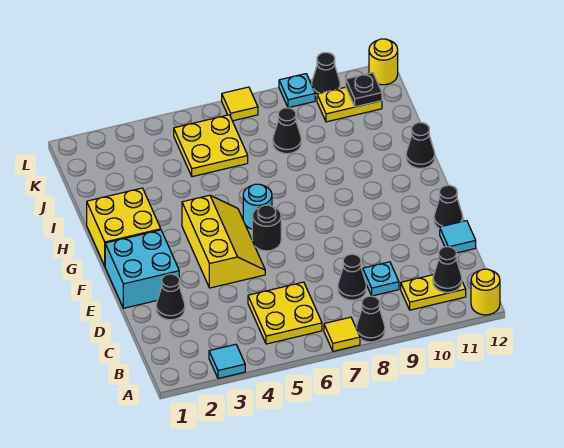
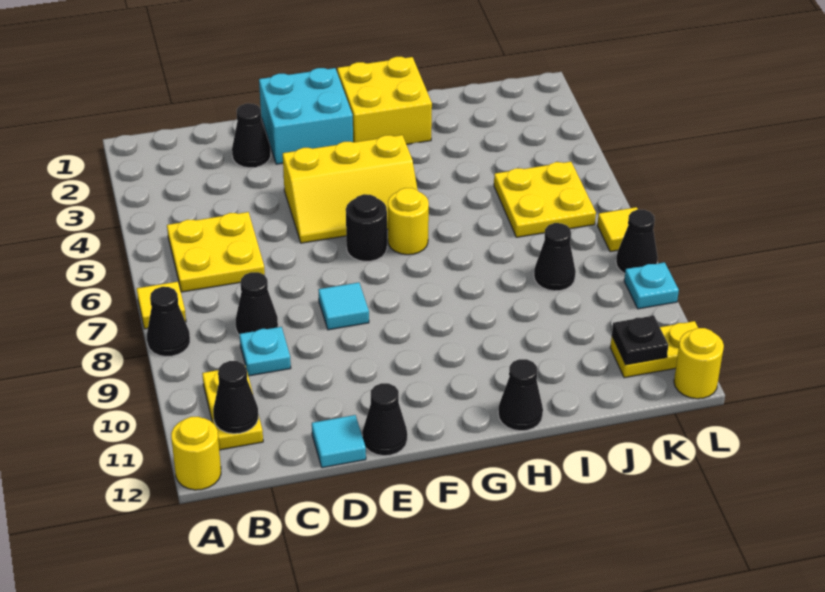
cyan tile A3 level 1 -> cyan tile E8 level 1
cyan round brick G6 level 1 -> yellow round brick G6 level 1
yellow plate K10:K11 level 1 -> yellow plate K11:L11 level 1
black cone L10 level 1 -> black cone L8 level 1

